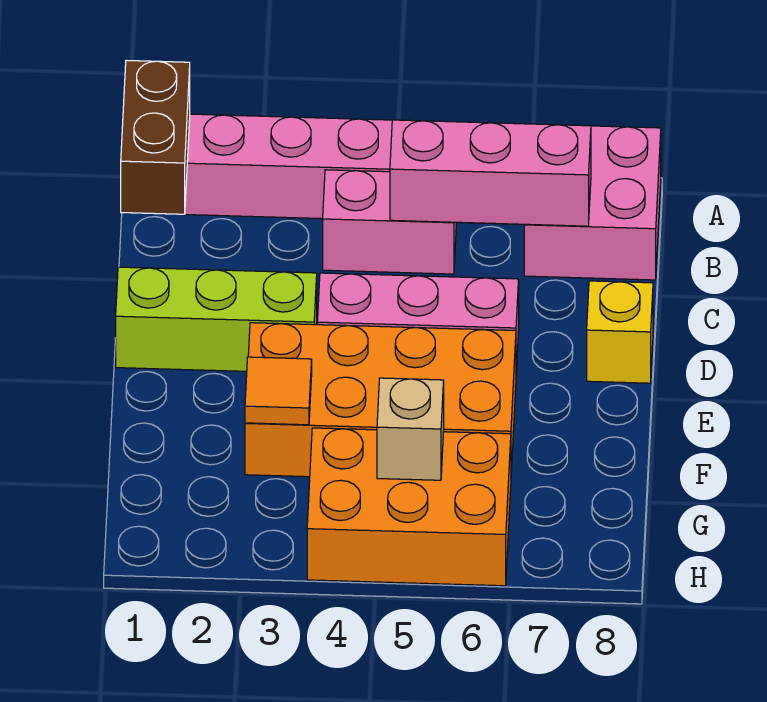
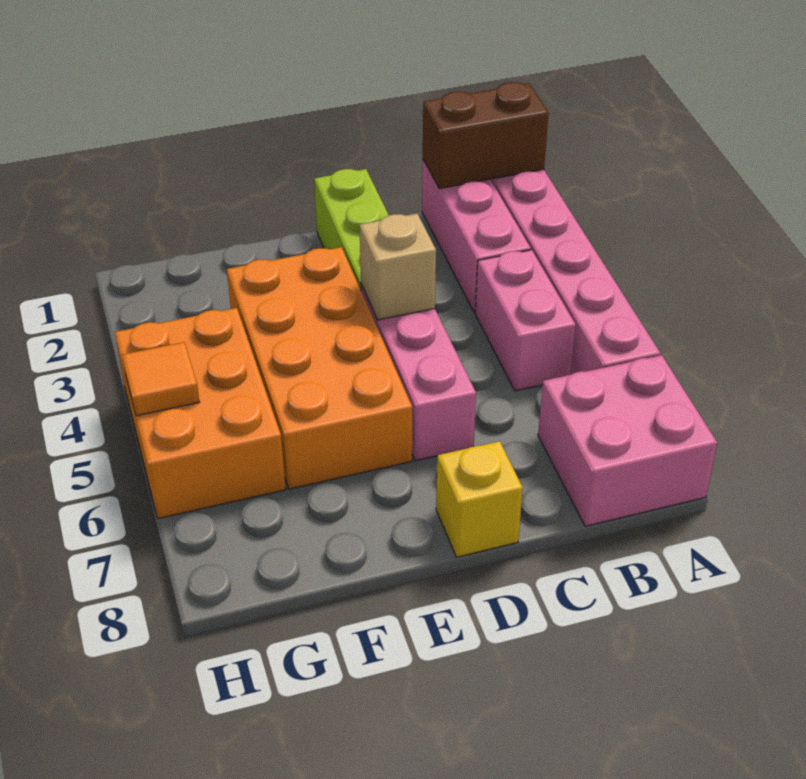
pink brick B5:B7 level 2 -> pink brick B1:B3 level 1
orange tile F3 level 2 -> orange tile H5 level 2
tan brick G5 level 2 -> tan brick D4 level 2

